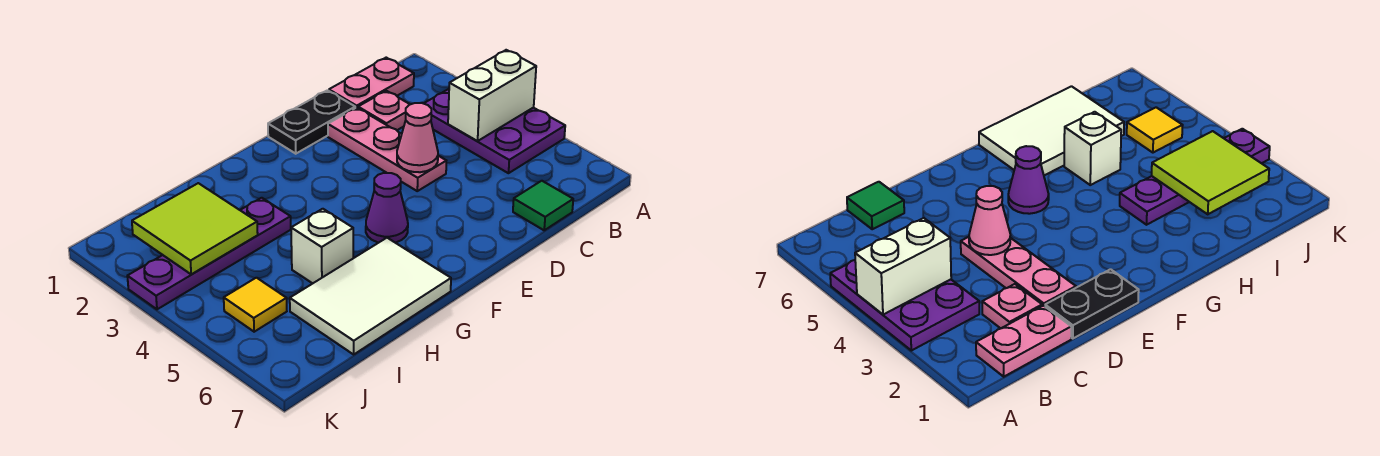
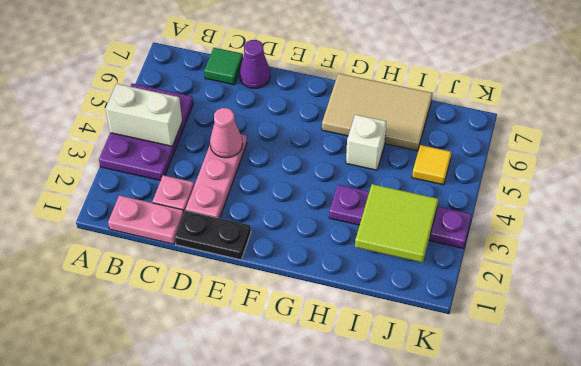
purple cone F5 level 1 -> purple cone D7 level 1
white tile G6:I7 level 1 -> tan tile G6:I7 level 1

